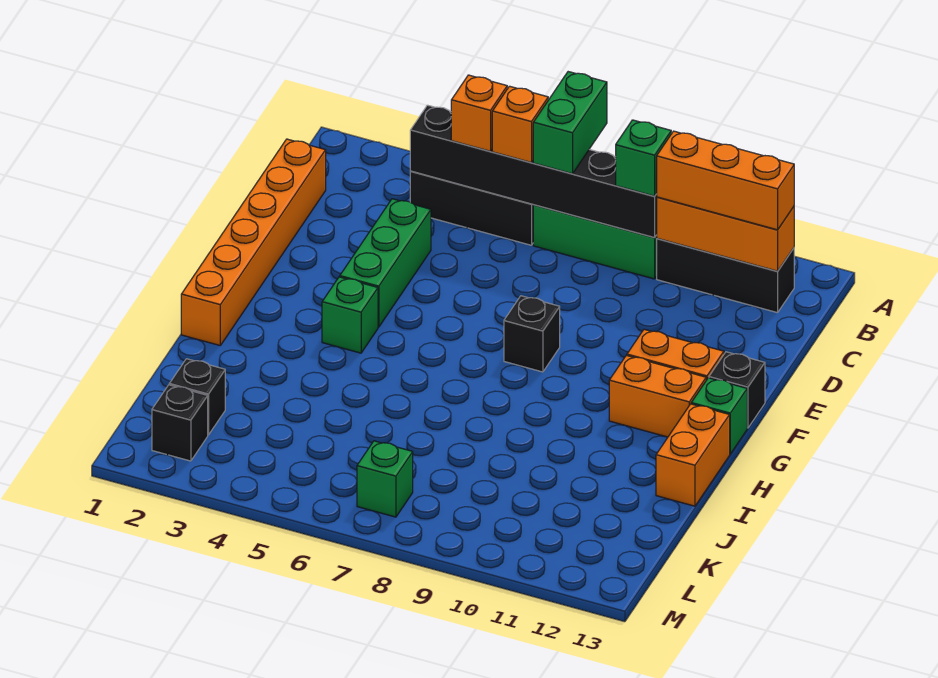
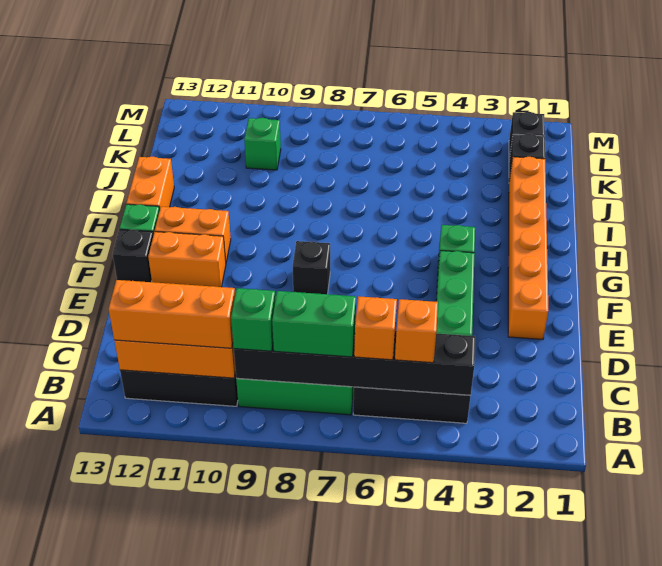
green brick A7:B7 level 3 -> green brick B7:B8 level 3
orange brick C1:H1 level 1 -> orange brick E2:J2 level 1
green brick L7 level 1 -> green brick K10 level 1

